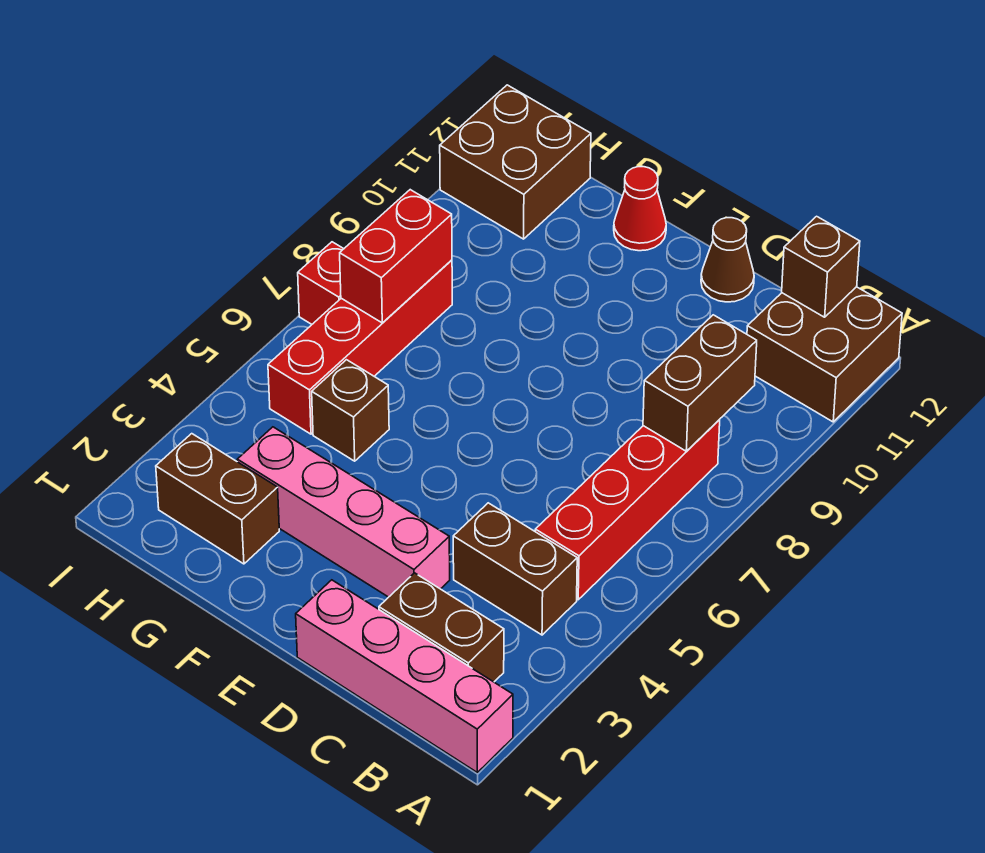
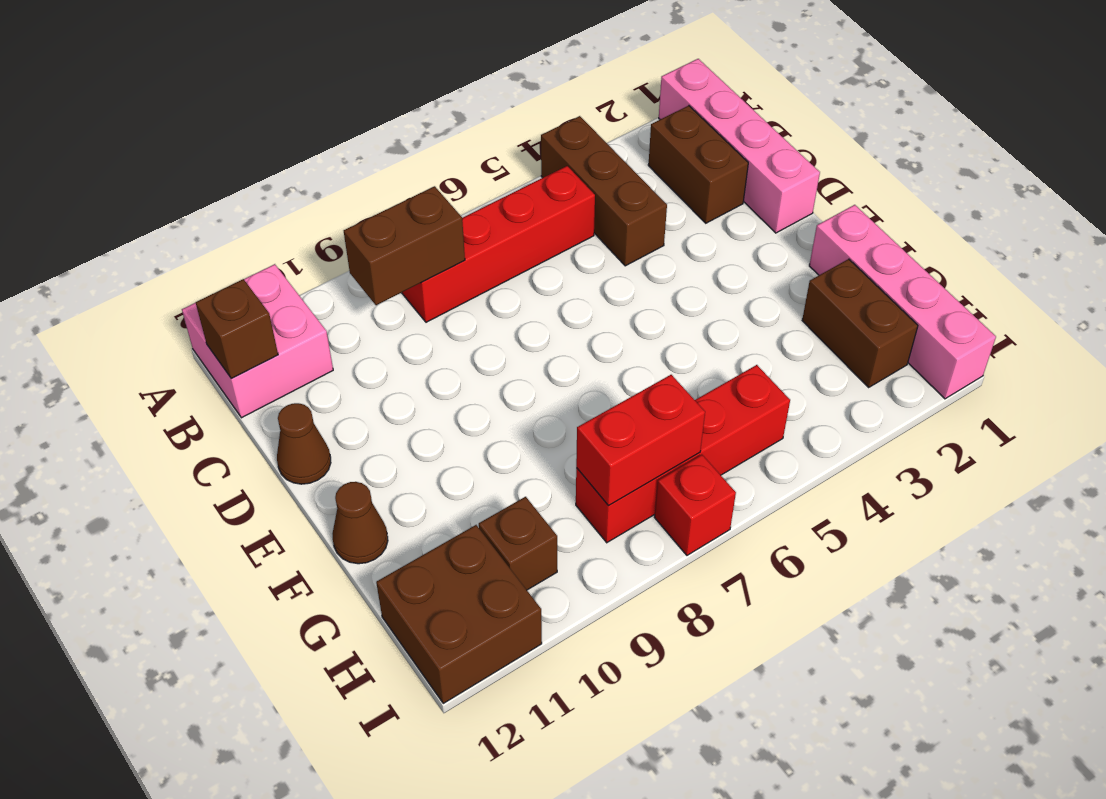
brown brick A11:B12 level 1 -> pink brick A11:B12 level 1
brown brick B4:C4 level 1 -> brown brick A4:C4 level 1
pink brick D3:G3 level 1 -> pink brick F1:I1 level 1
red cone F12 level 1 -> brown cone F12 level 1
brown brick G5 level 1 -> brown brick H10 level 1

